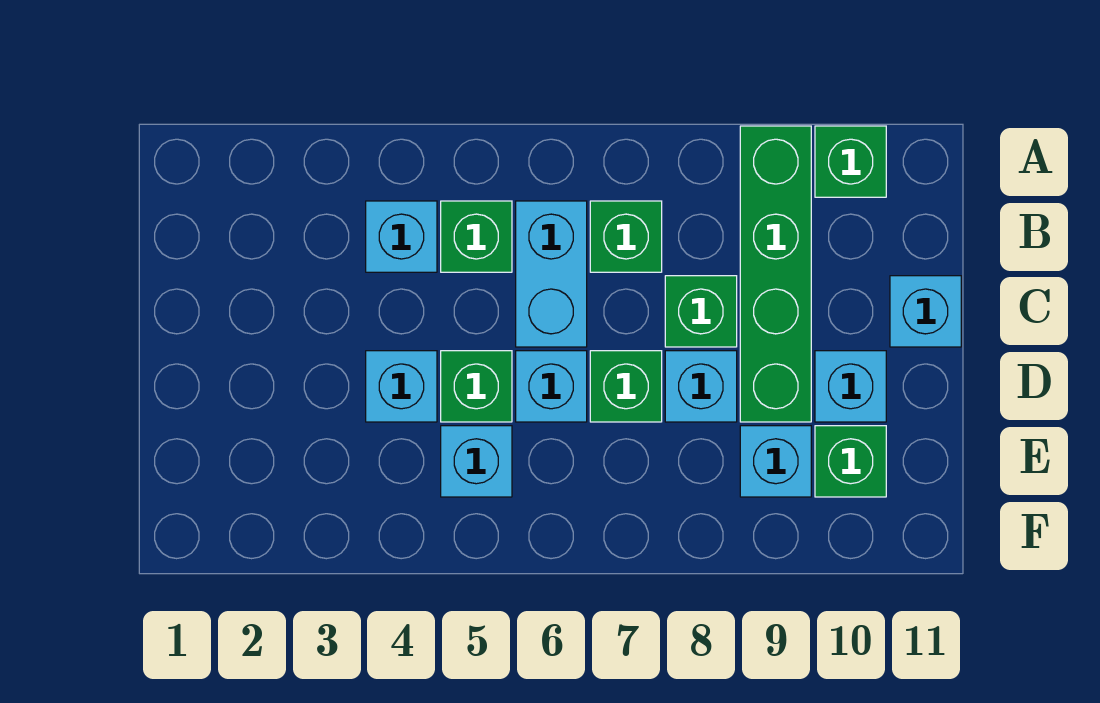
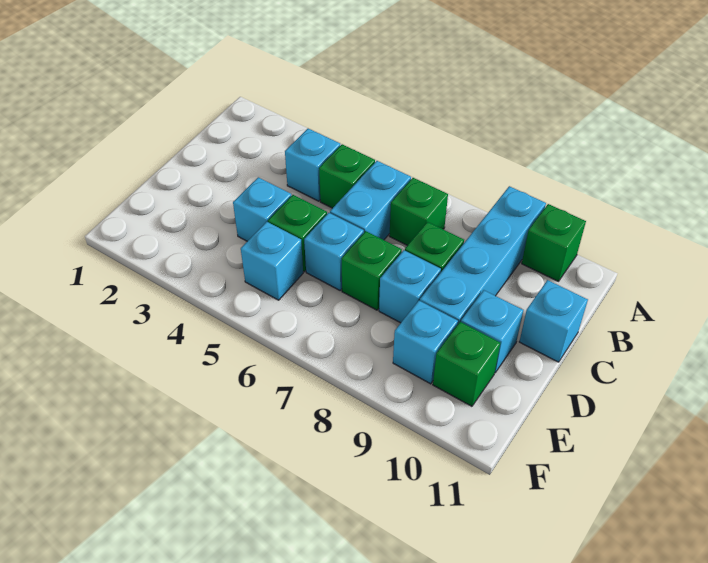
green brick A9:D9 level 1 -> cyan brick A9:D9 level 1

